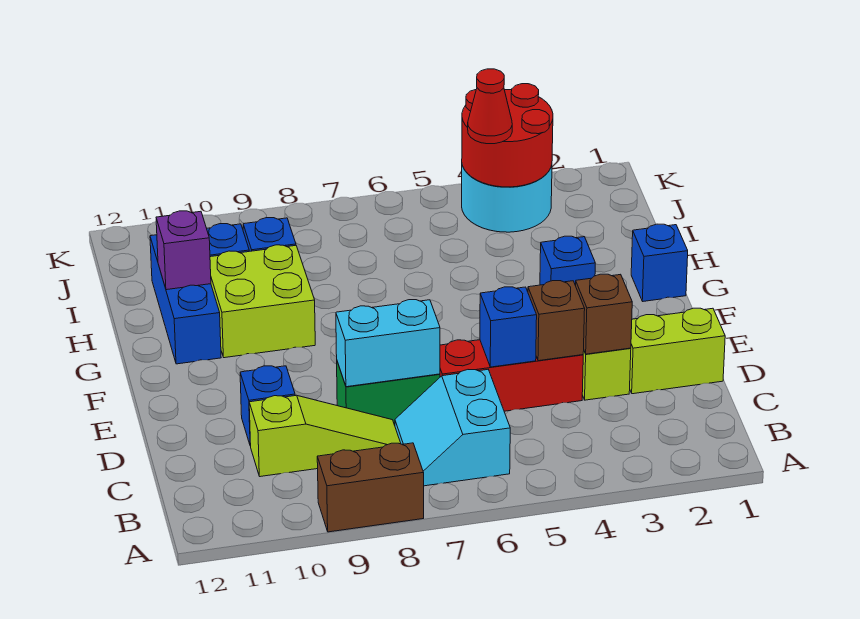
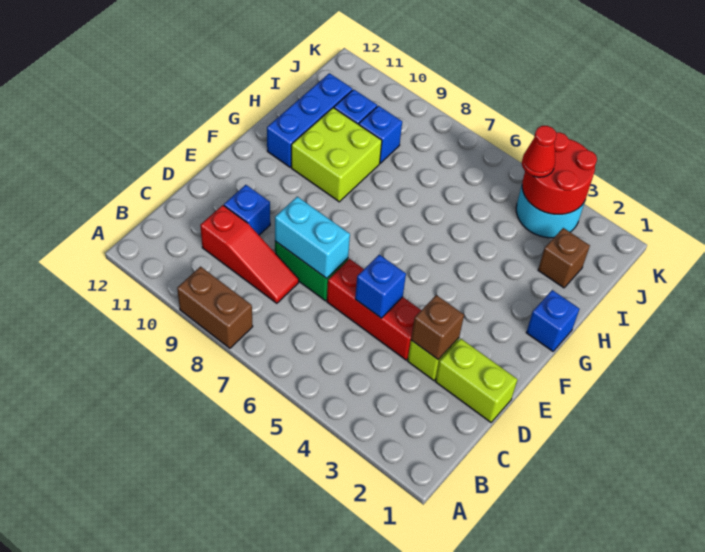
cyan slope B6:C7 level 1 top 6 -> none
lime slope C8:C10 level 1 top 10 -> red slope C8:C10 level 1 top 10
brown brick D4 level 2 -> brown brick I2 level 1
blue brick G3 level 1 -> none
purple brick H11 level 2 -> none

